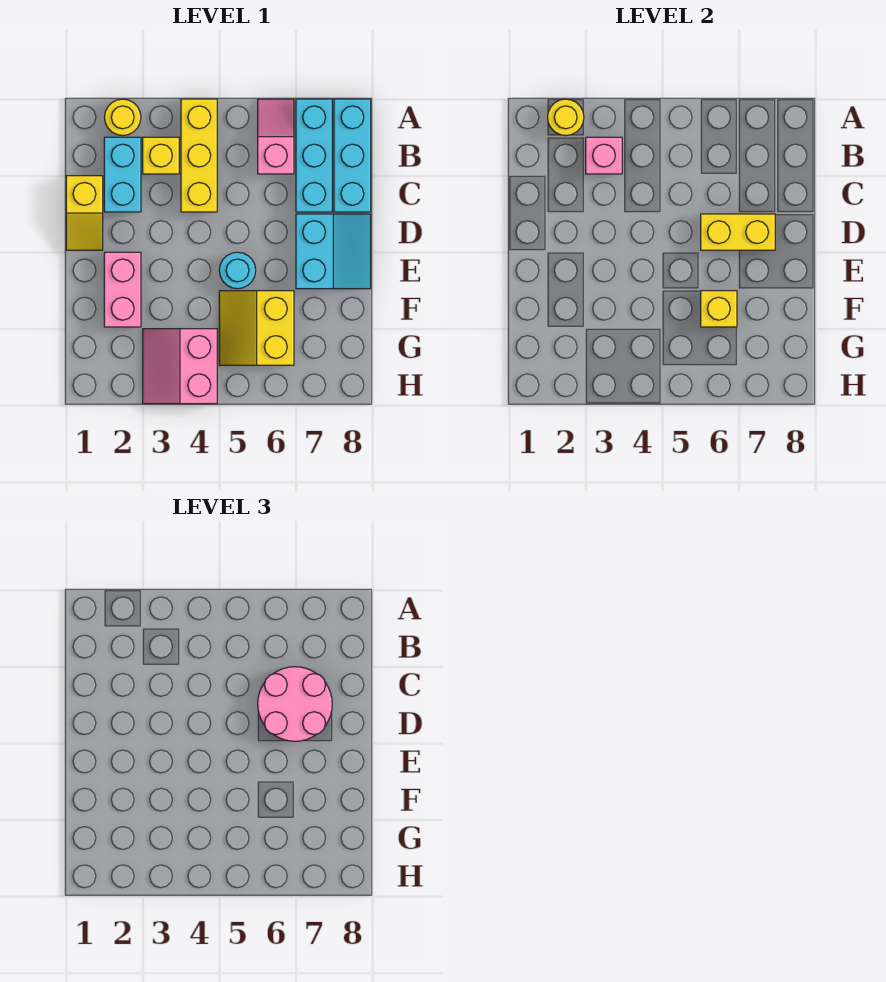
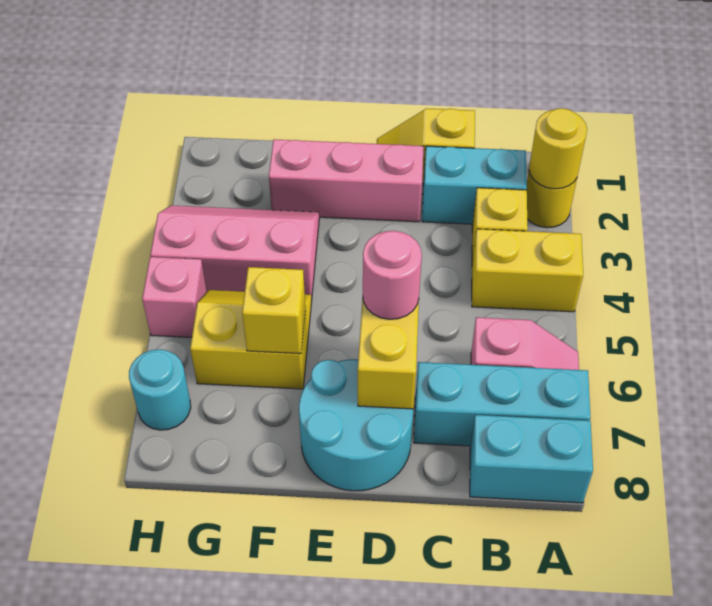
yellow brick A4:C4 level 1 -> yellow brick A4:B4 level 1
cyan brick A8:C8 level 1 -> cyan brick A8:B8 level 1
pink brick B3 level 2 -> pink brick H5 level 1
pink round brick C6:D7 level 3 -> pink round brick D6 level 3
cyan slope D7:E8 level 1 top 7 -> cyan round brick D7:E8 level 1
pink brick E2:F2 level 1 -> pink brick D2:F2 level 1
cyan round brick E5 level 1 -> cyan round brick H7 level 1
pink slope G3:H4 level 1 top 4 -> pink slope F3:H4 level 1 top 4

